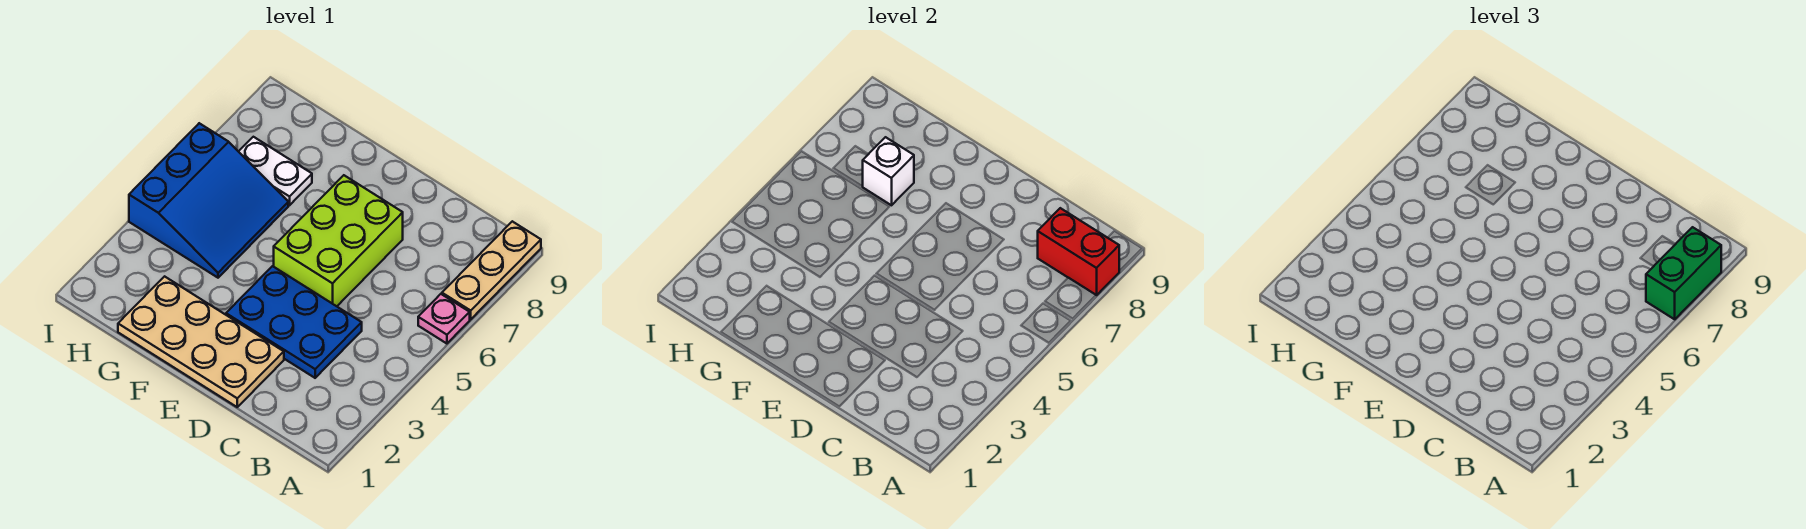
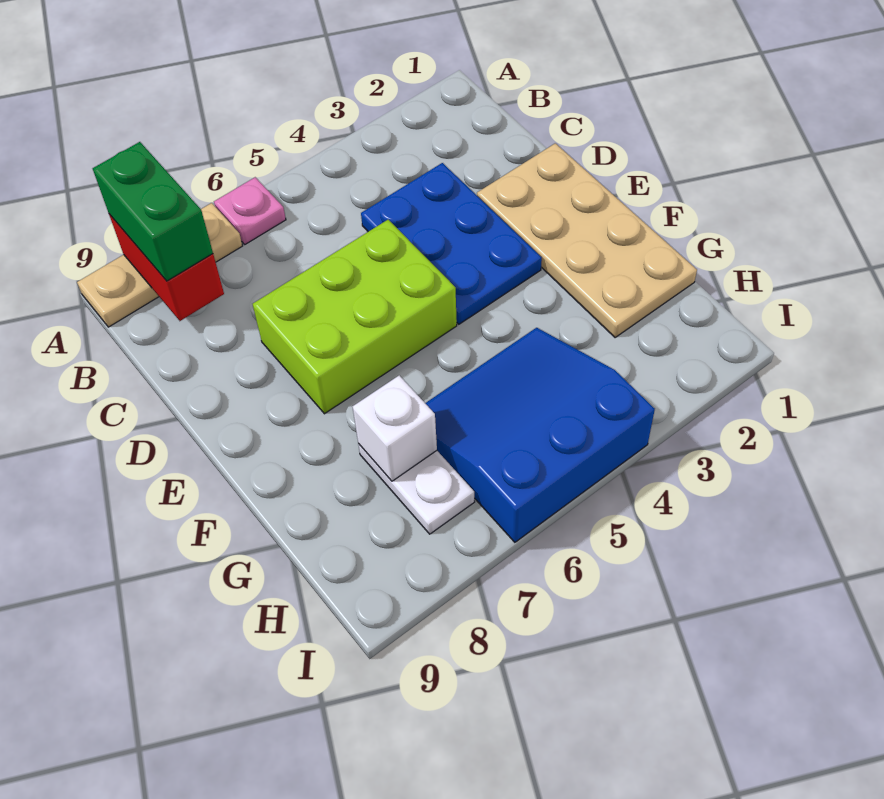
green brick A7:A8 level 3 -> green brick A8:B8 level 3

